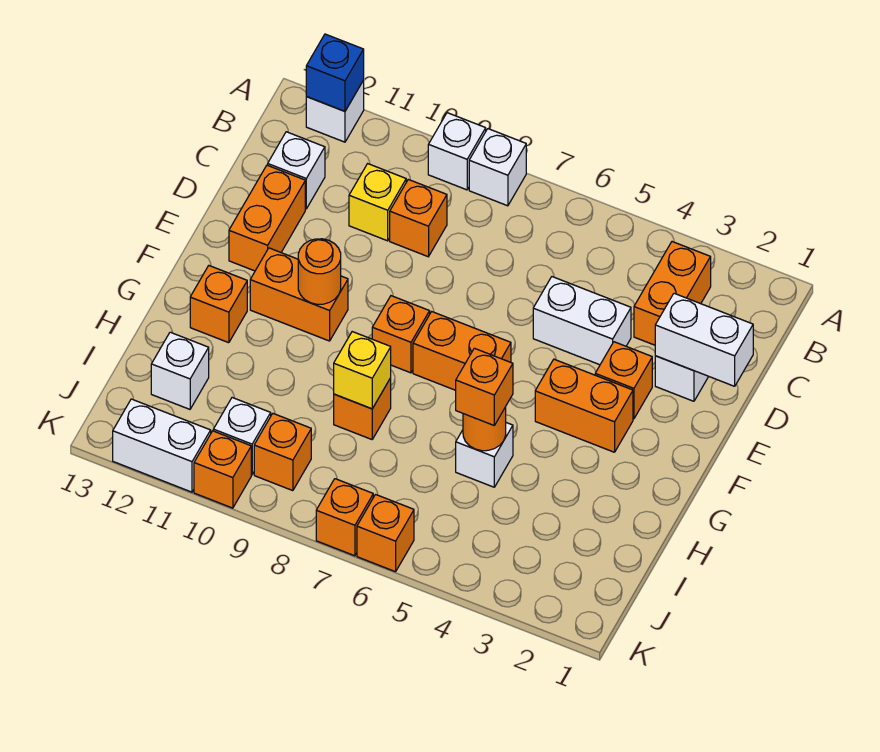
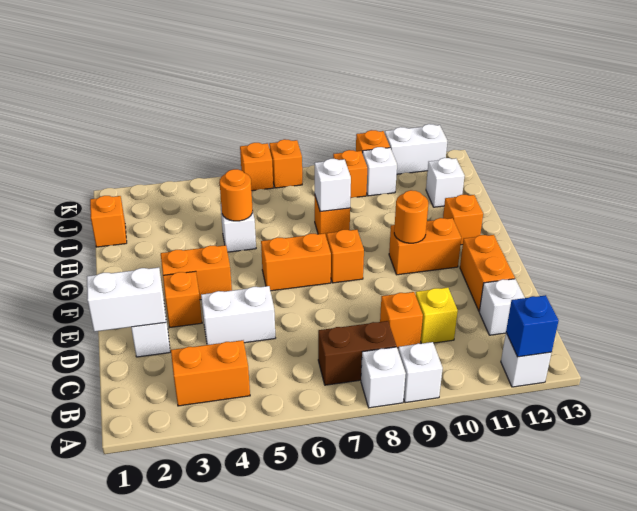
orange brick B3:C3 level 1 -> orange brick B3:B4 level 1
none -> brown brick B7:B8 level 1
orange brick H5 level 3 -> orange brick I1 level 1
yellow brick H8 level 2 -> white brick H8 level 2

